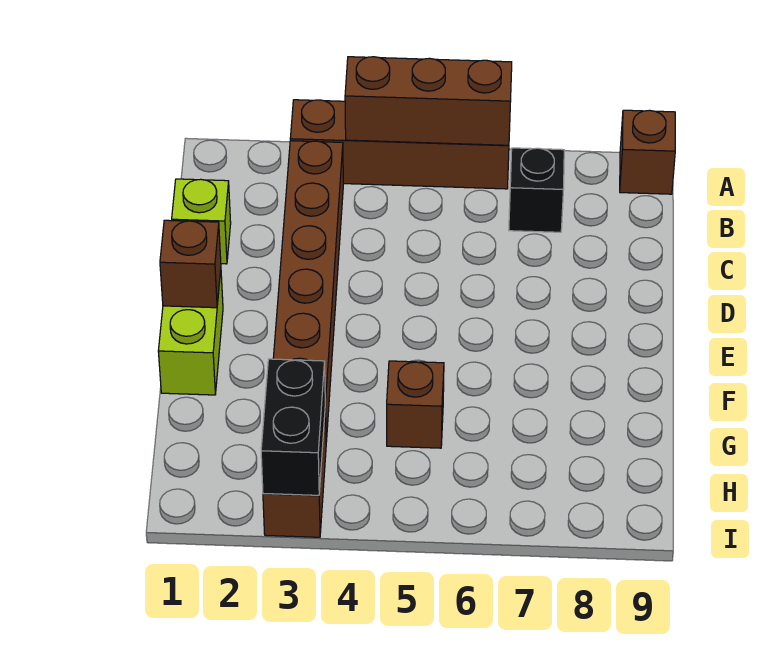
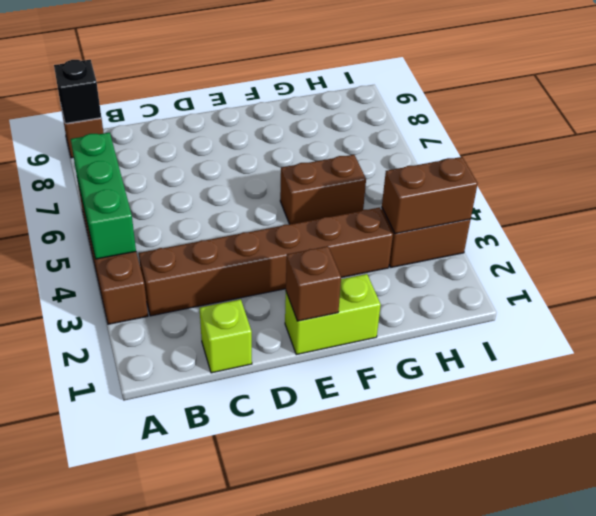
brown brick A4:A6 level 2 -> green brick A4:A6 level 2
black brick B7 level 1 -> black brick A9 level 2
brown brick G5 level 1 -> brown brick F5:G5 level 1
black brick H3:I3 level 2 -> brown brick H3:I3 level 2

